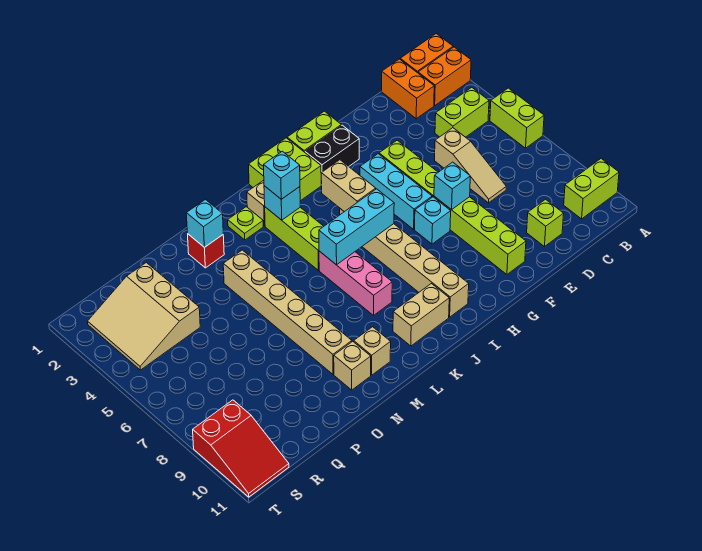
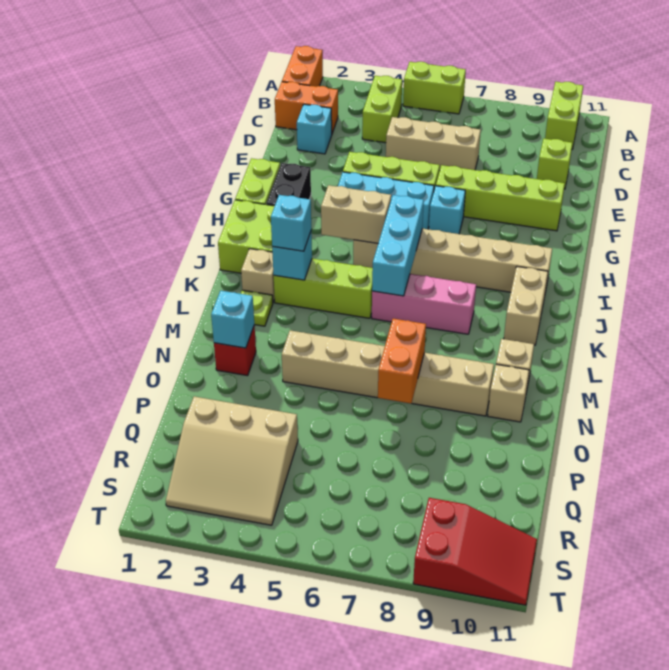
orange brick A2:B2 level 1 -> orange brick N7:O7 level 2
tan slope D5:D7 level 1 top 5 -> tan brick D5:D7 level 1
cyan brick F7 level 2 -> cyan brick D2 level 1

